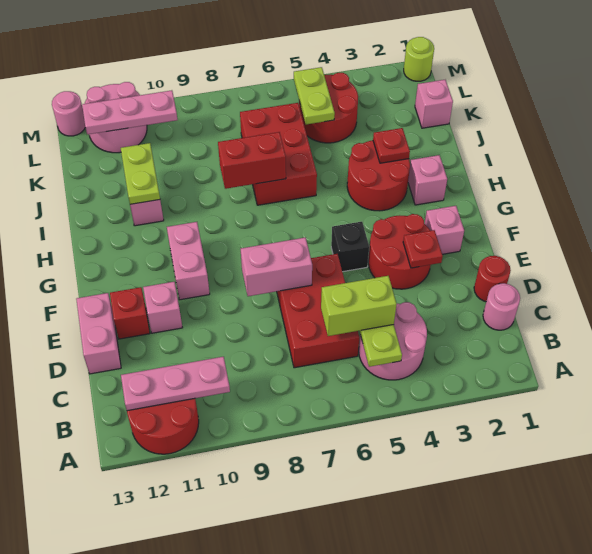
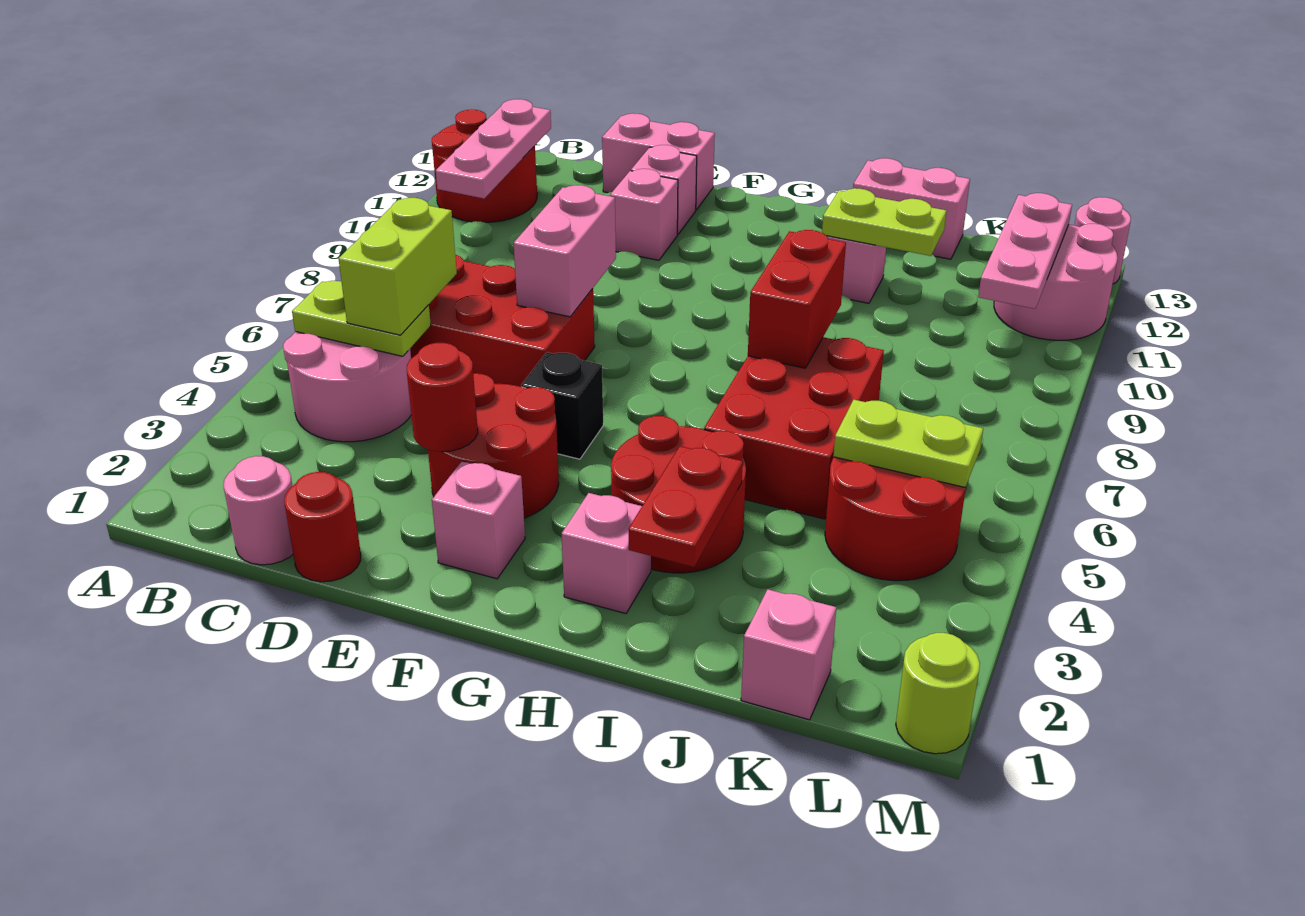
red plate E3 level 2 -> red round brick E3 level 2
red brick E12 level 1 -> pink brick E12 level 1
pink brick F10:G10 level 1 -> pink brick I13:J13 level 1
red plate I3 level 2 -> red plate I2:I3 level 2
red brick I6:K7 level 1 -> red brick I5:J7 level 1

